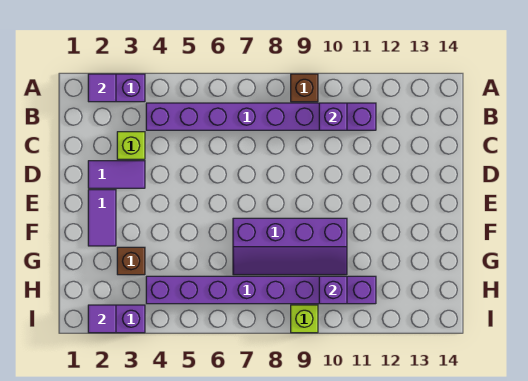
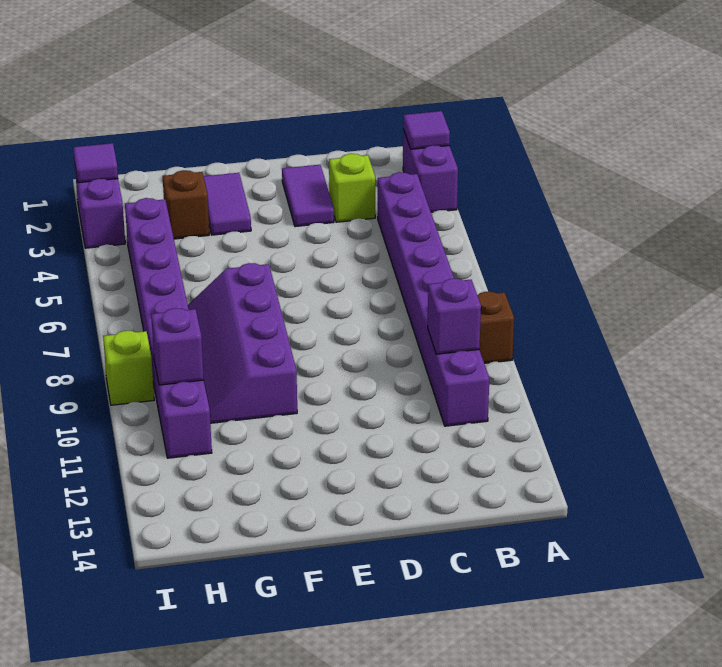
purple tile E2:F2 level 1 -> purple tile F2:F3 level 1

